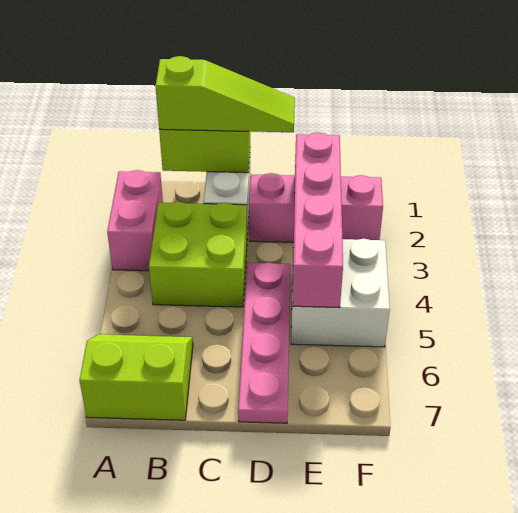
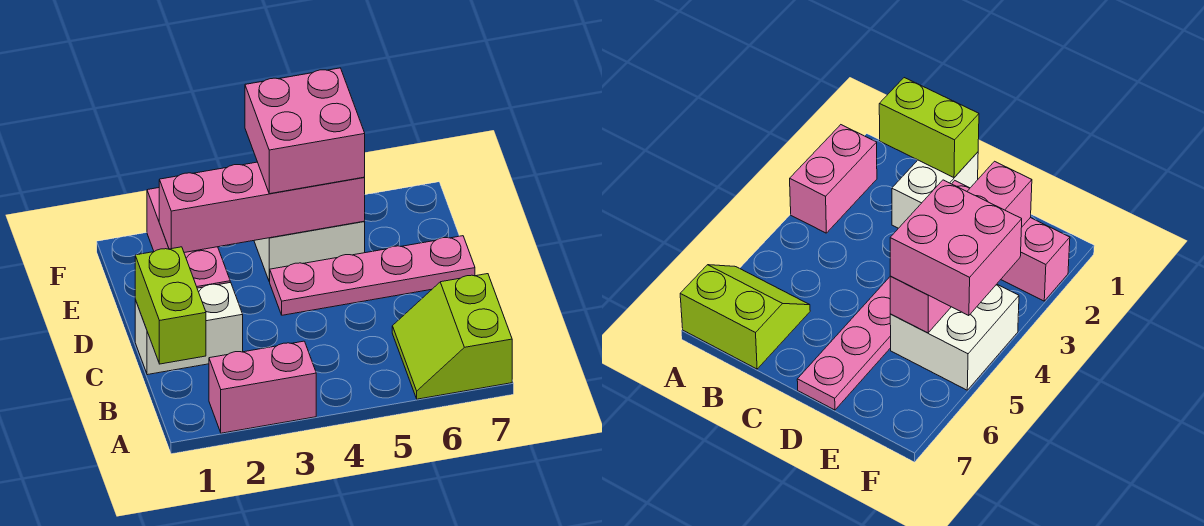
lime slope B1:D1 level 3 top B -> none
lime brick B3:C4 level 1 -> none
none -> pink brick E4:F5 level 3

